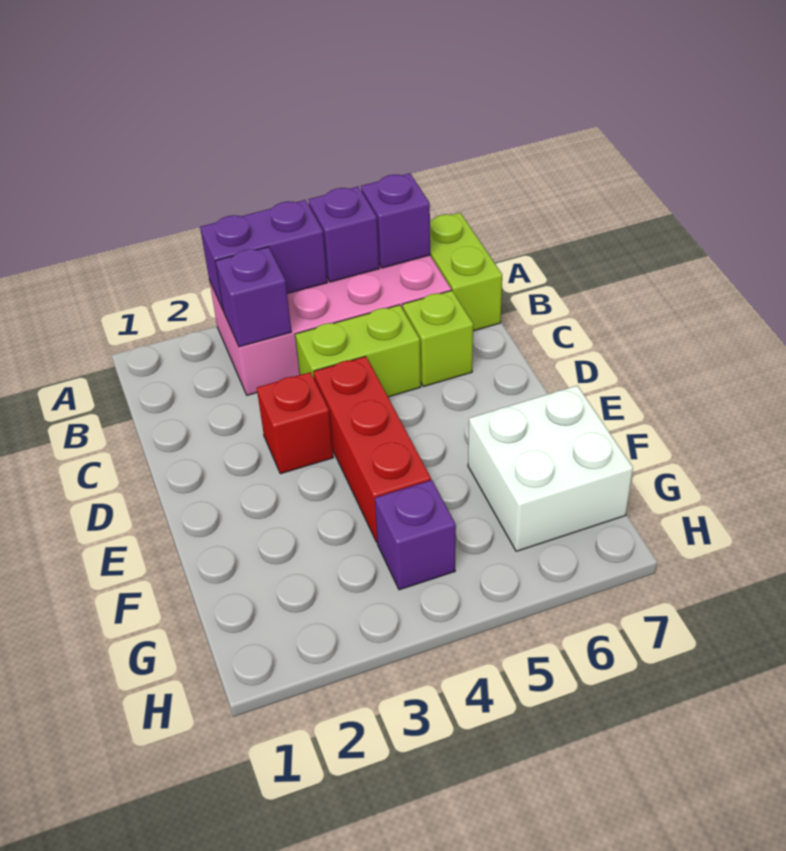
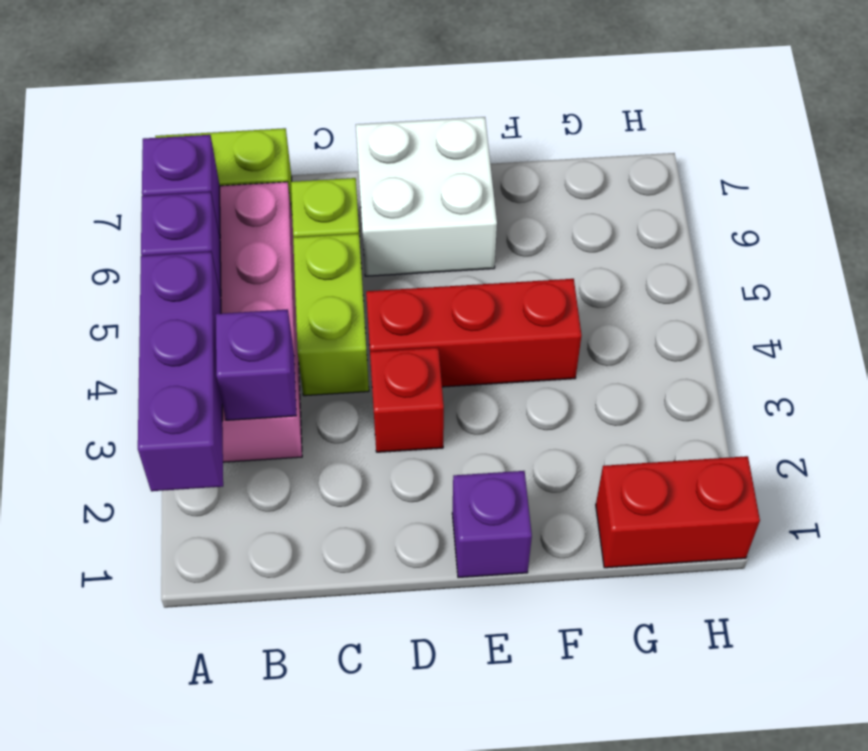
purple brick A3:A4 level 2 -> purple brick A2:A4 level 2
white brick F6:G7 level 1 -> white brick D6:E7 level 1
none -> red brick G1:H1 level 1
purple brick G4 level 1 -> purple brick E1 level 1

